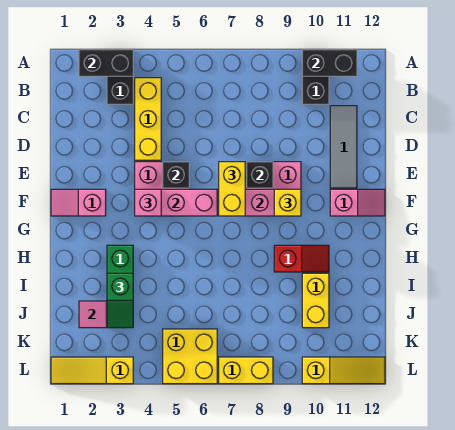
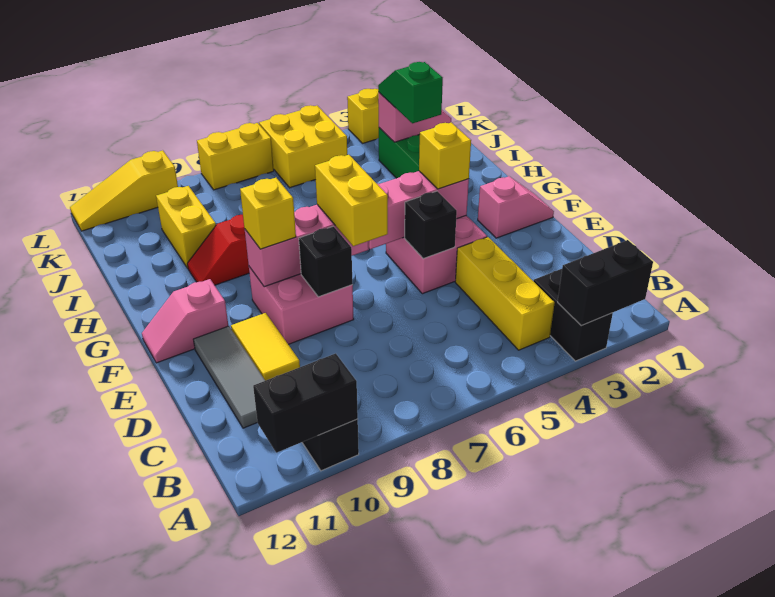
none -> yellow tile D10:E10 level 1
pink brick F4 level 3 -> yellow brick F4 level 3

